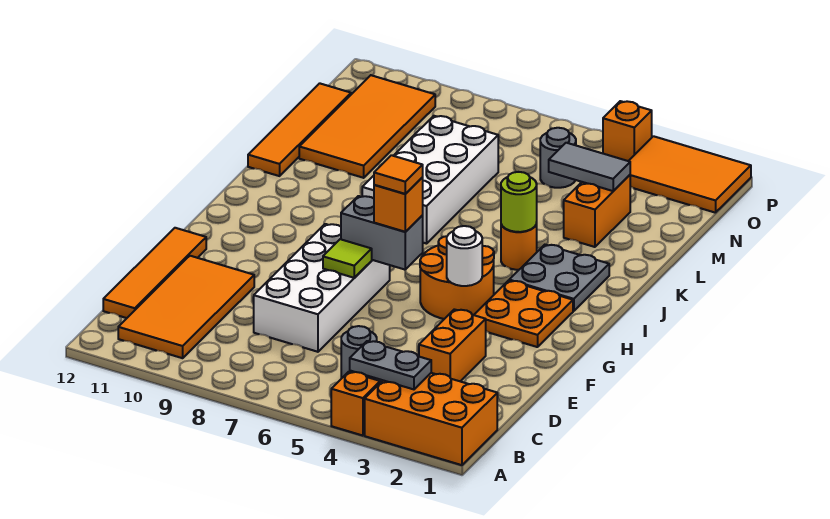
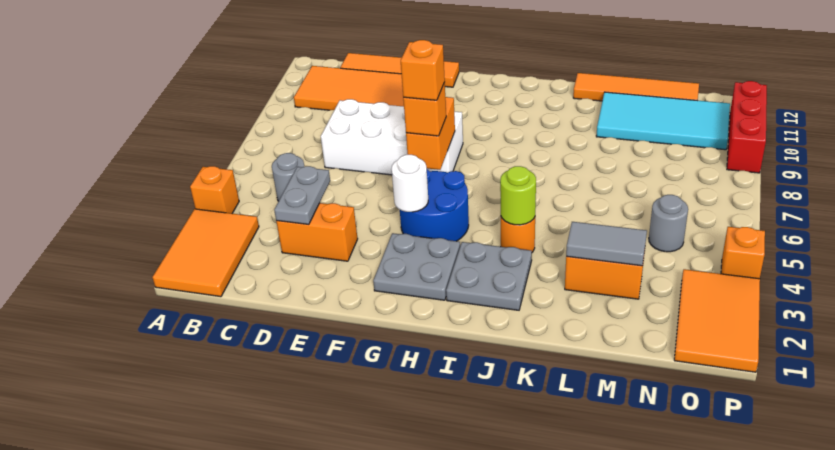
orange brick A1:B3 level 1 -> orange tile A1:B3 level 1
grey plate B3:B4 level 2 -> grey plate D3:D4 level 2
lime tile F7 level 2 -> none
orange plate G2:H3 level 1 -> grey plate G2:H3 level 1
orange round brick G4:H5 level 1 -> blue round brick G4:H5 level 1
grey brick G6:G7 level 2 -> orange brick G6:G7 level 2
orange tile G6 level 4 -> orange brick G6 level 4
white brick J7:M8 level 1 -> none
orange tile L10:O11 level 1 -> cyan tile L10:O11 level 1
grey tile M3:M4 level 2 -> grey tile L3:M3 level 2
none -> red brick P9:P11 level 1

